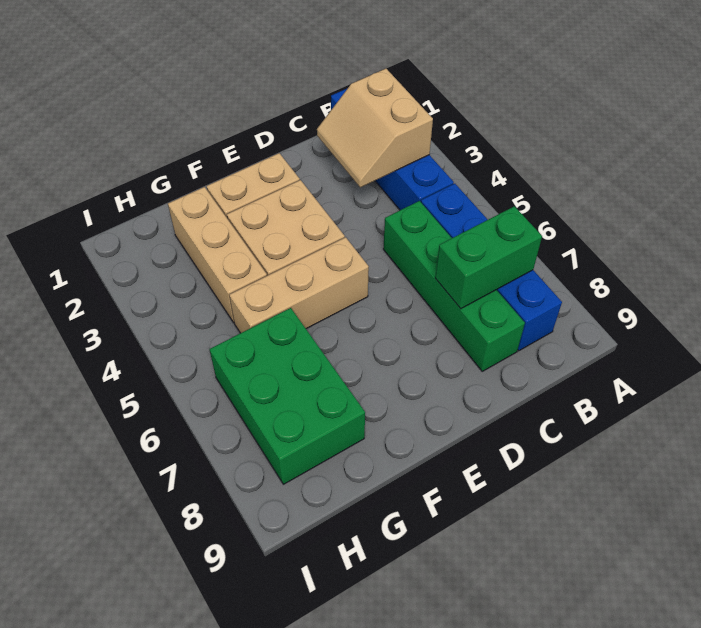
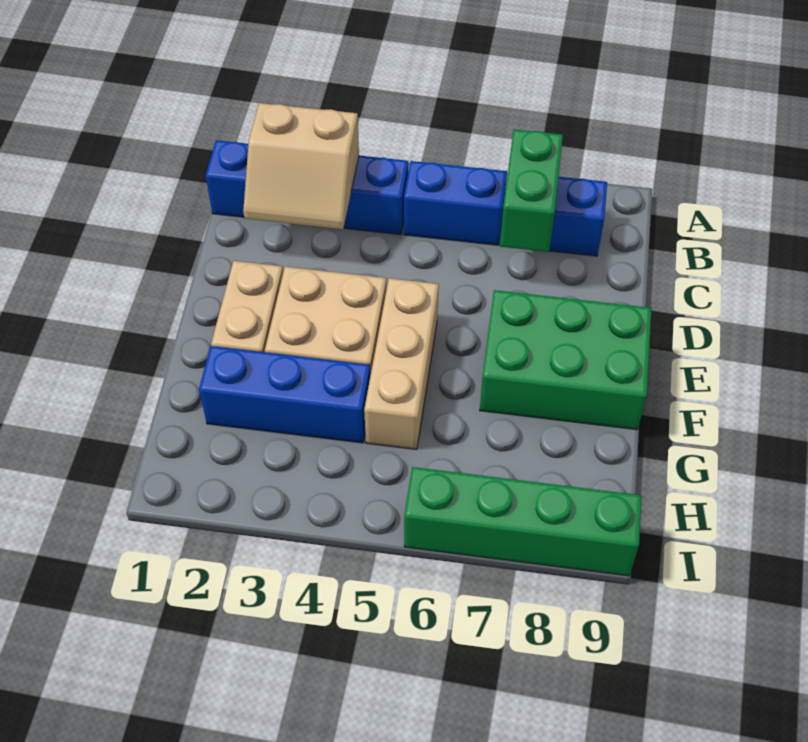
green brick C5:C8 level 1 -> green brick I6:I9 level 1
tan brick G2:G4 level 1 -> blue brick G2:G4 level 1
green brick G6:H8 level 1 -> green brick E7:F9 level 1

